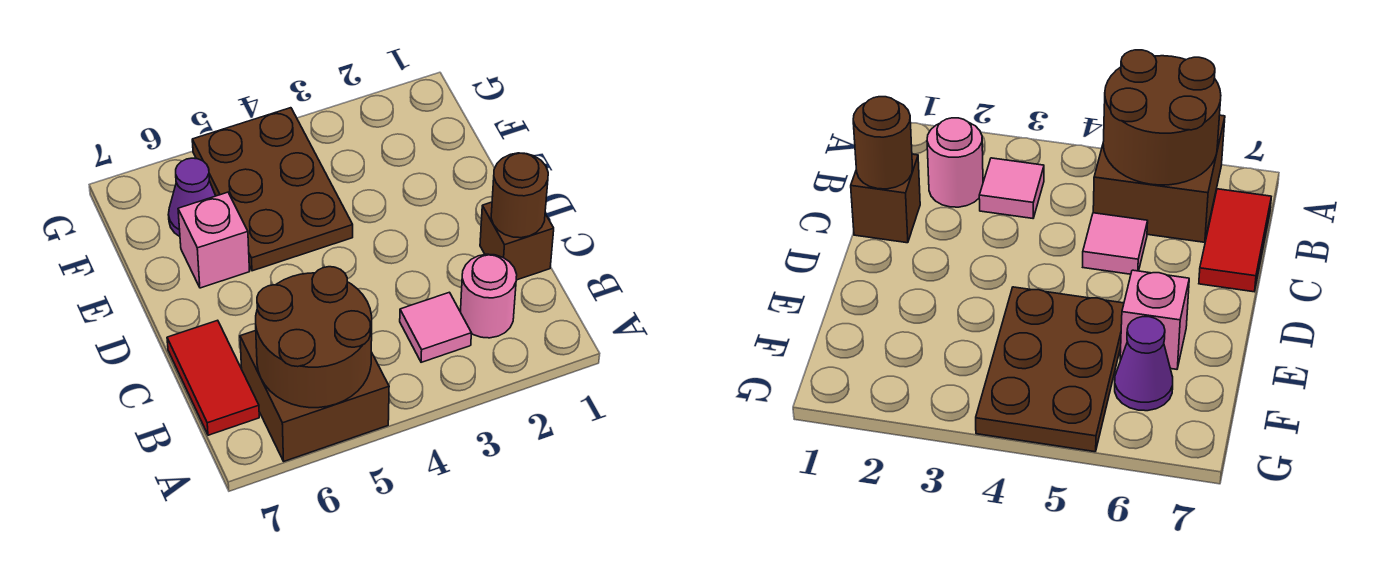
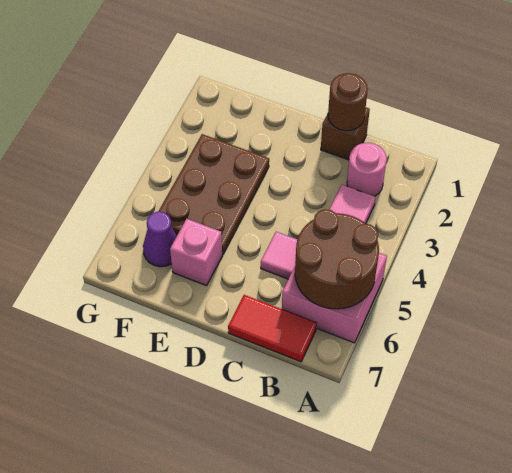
brown brick A5:B6 level 1 -> pink brick A5:B6 level 1
brown plate E4:G5 level 1 -> brown plate E3:F5 level 1

